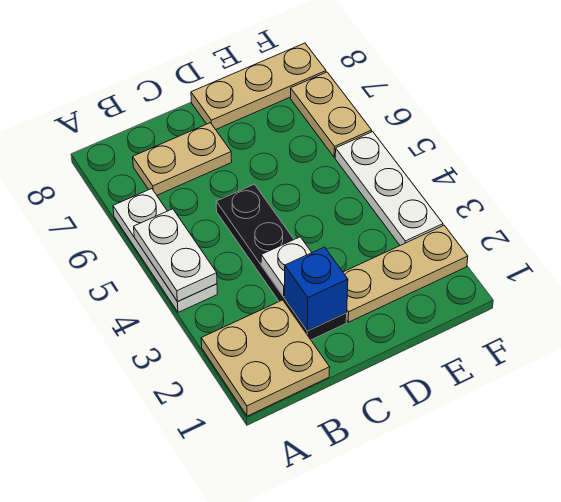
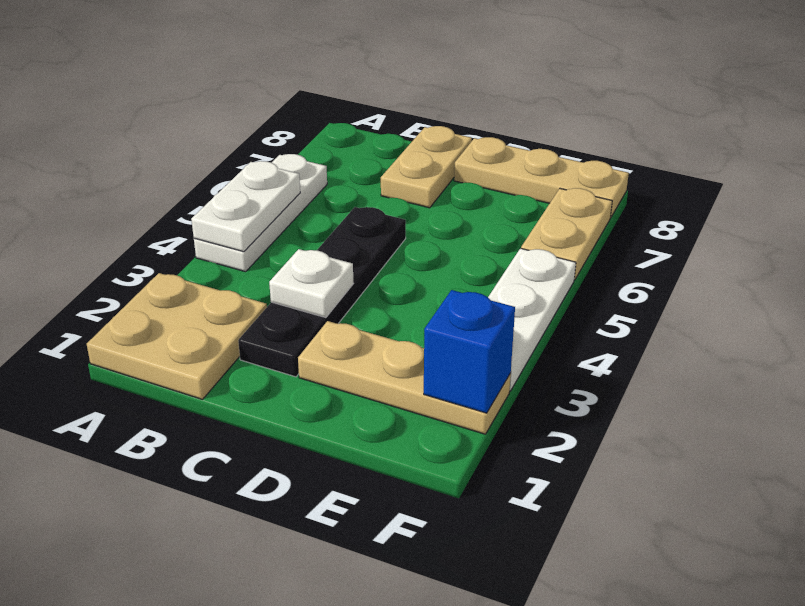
tan plate B7:C7 level 1 -> tan plate C7:C8 level 1
blue brick C2 level 2 -> blue brick F2 level 2

